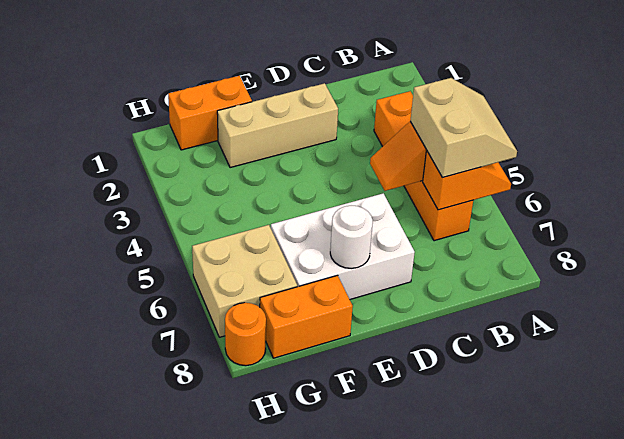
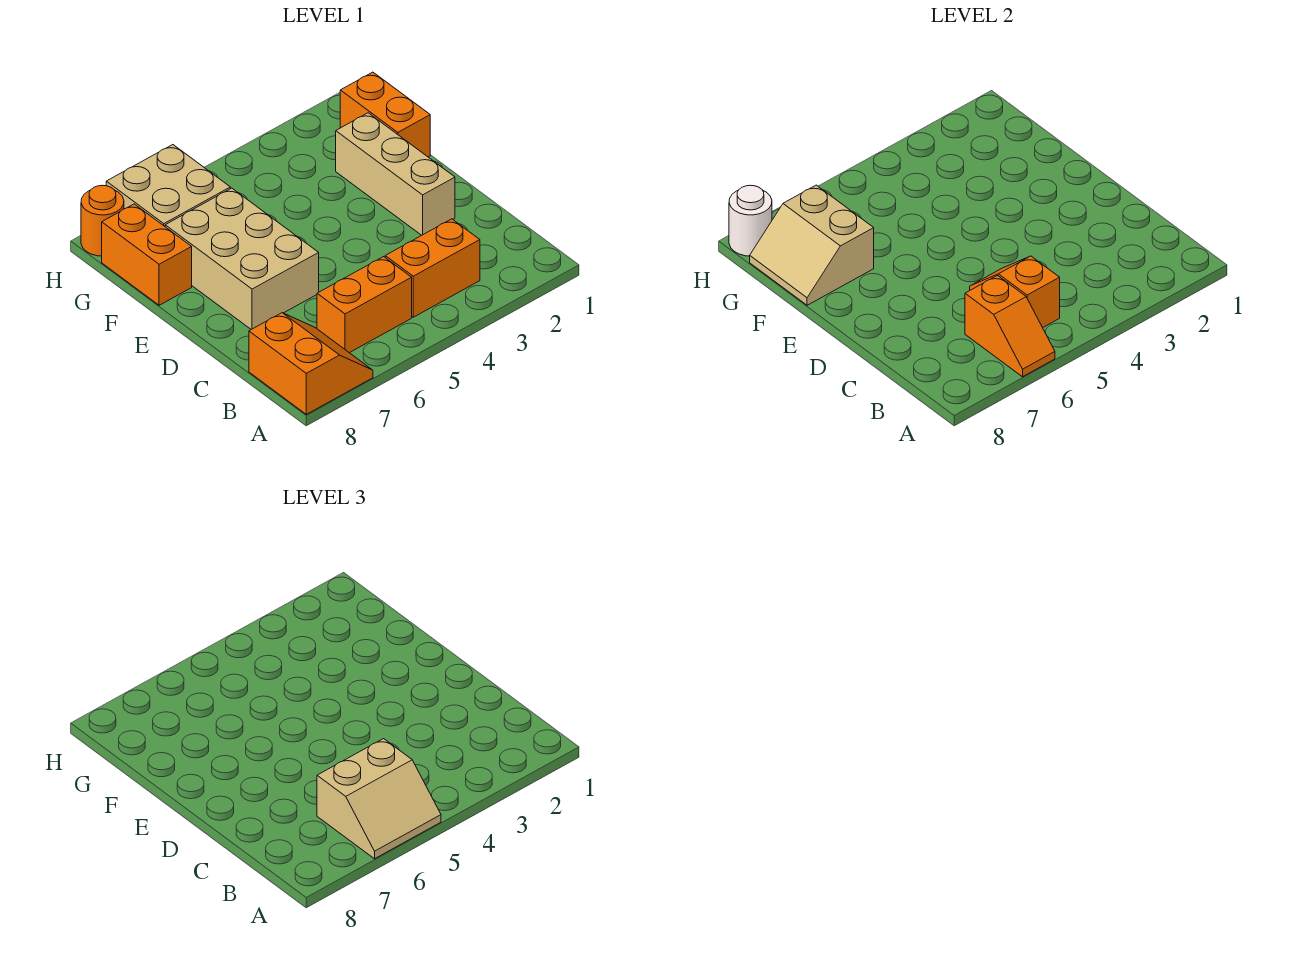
none -> orange slope A7:B8 level 1 top 8
white brick D6:F7 level 1 -> tan brick D6:F7 level 1
white round brick E7 level 2 -> white round brick H8 level 2
none -> tan slope F7:G8 level 2 top 7

